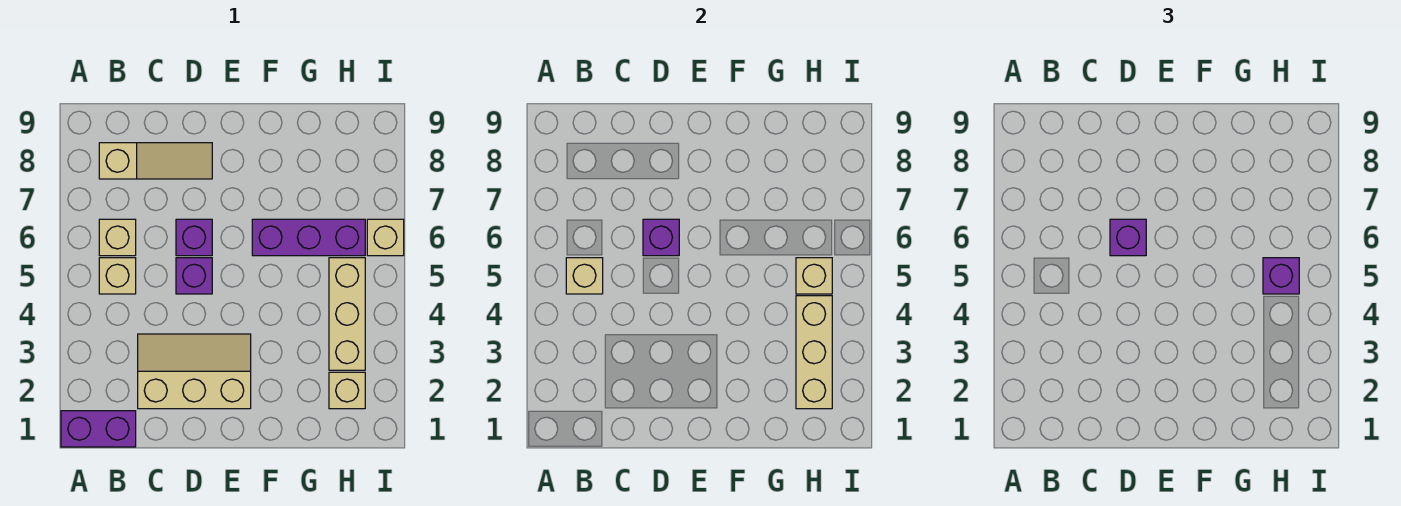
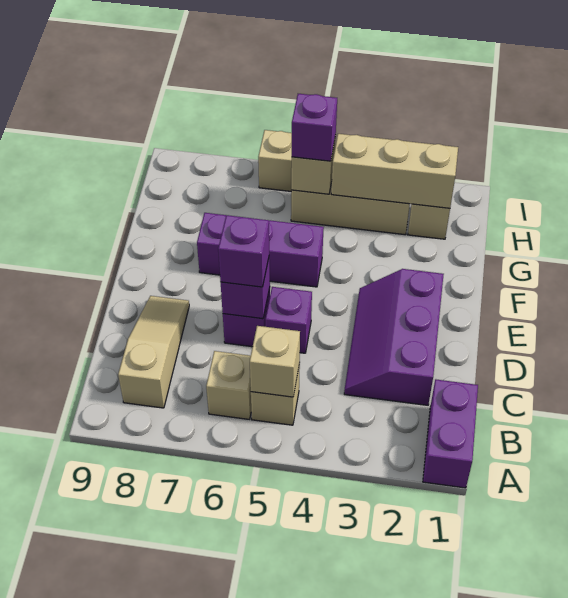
tan slope C2:E3 level 1 top 2 -> purple slope C2:E3 level 1 top 2
purple brick F6:H6 level 1 -> purple brick F5:F7 level 1

